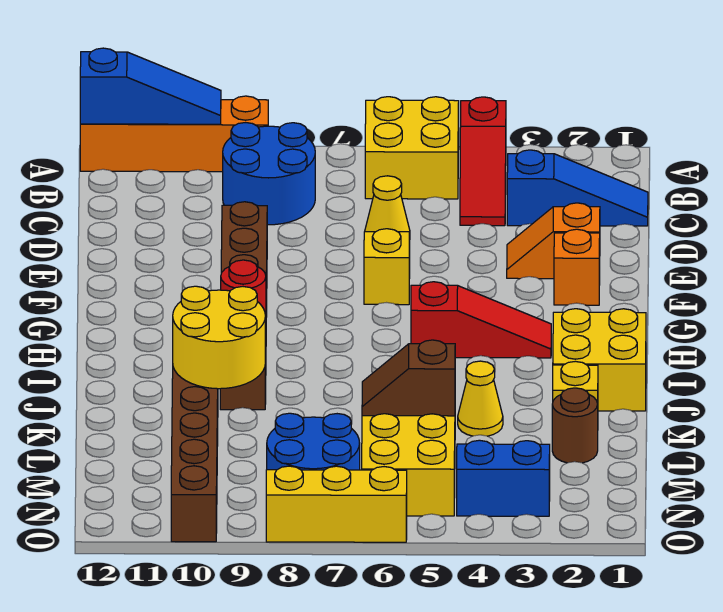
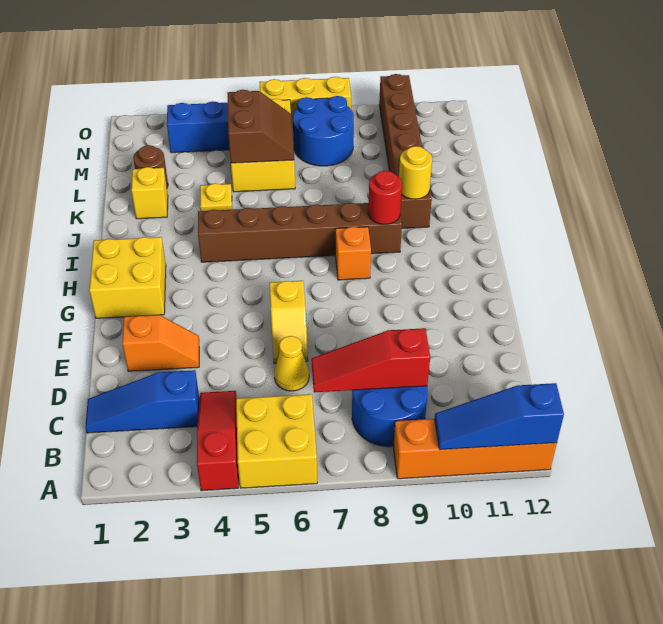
brown brick E9:J9 level 1 -> brown brick I4:I9 level 1
orange brick F2 level 1 -> orange brick H8 level 1
red slope H3:H5 level 1 top 5 -> red slope C7:C9 level 2 top 9
yellow brick I1:J2 level 1 -> yellow brick G1:H2 level 1
yellow round brick J9:K10 level 2 -> yellow round brick J10 level 2
yellow cone K4 level 1 -> yellow plate K4 level 1
brown slope L5:L6 level 2 top 5 -> brown slope L5:M6 level 2 top 5

